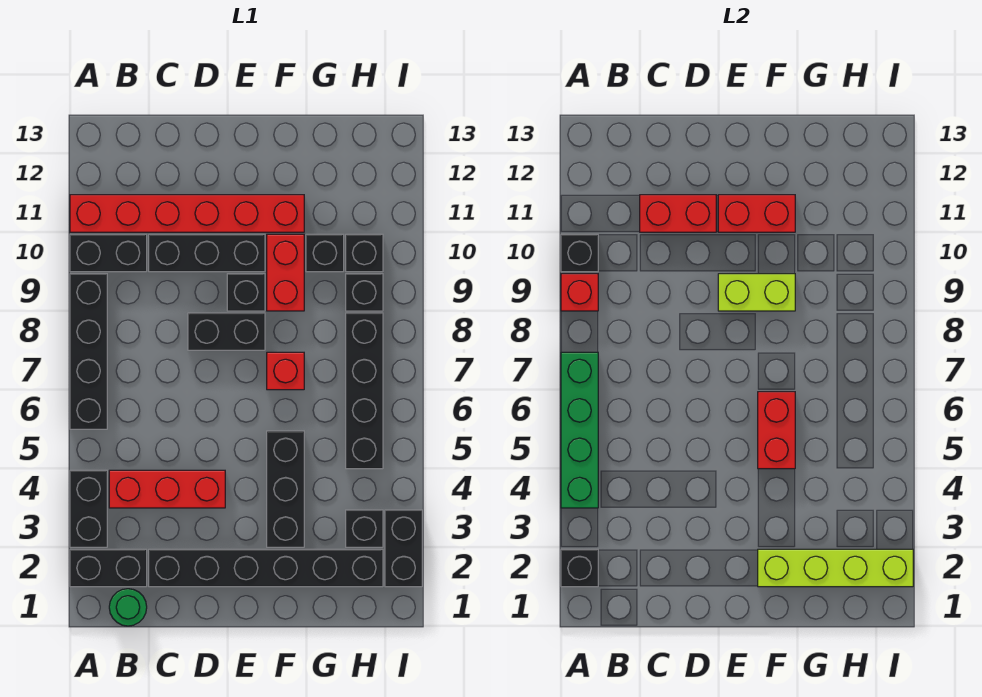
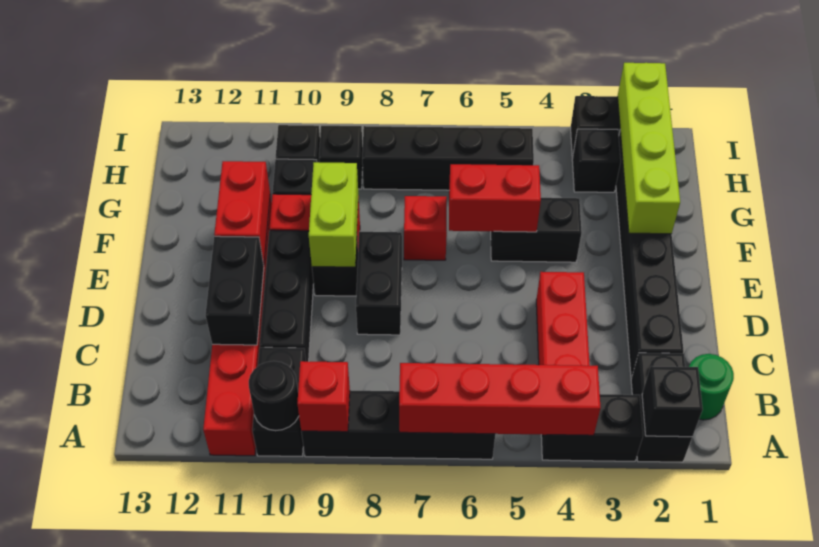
green brick A4:A7 level 2 -> red brick A4:A7 level 2
black brick A10 level 2 -> black round brick A10 level 2
red brick C11:D11 level 2 -> black brick C11:D11 level 2
black brick F3:F5 level 1 -> black brick F4:F5 level 1

